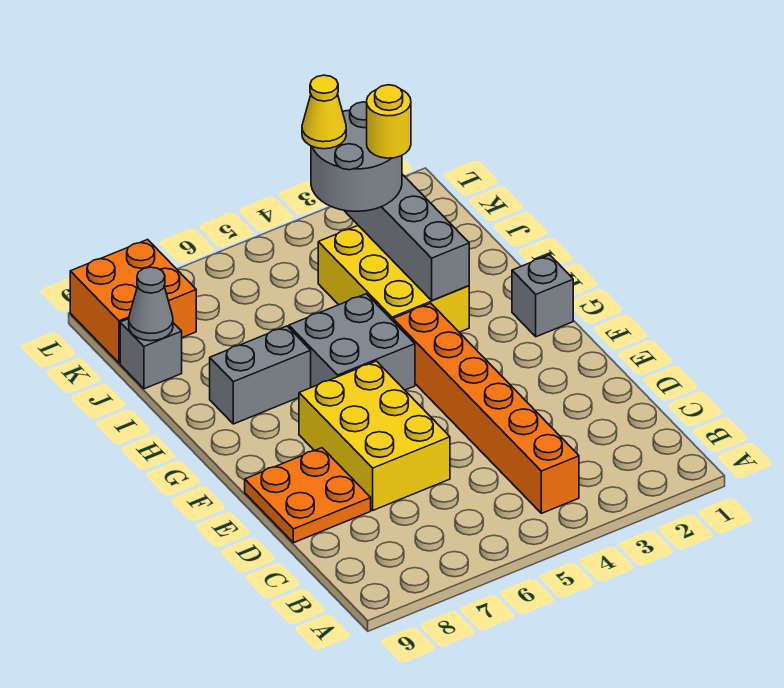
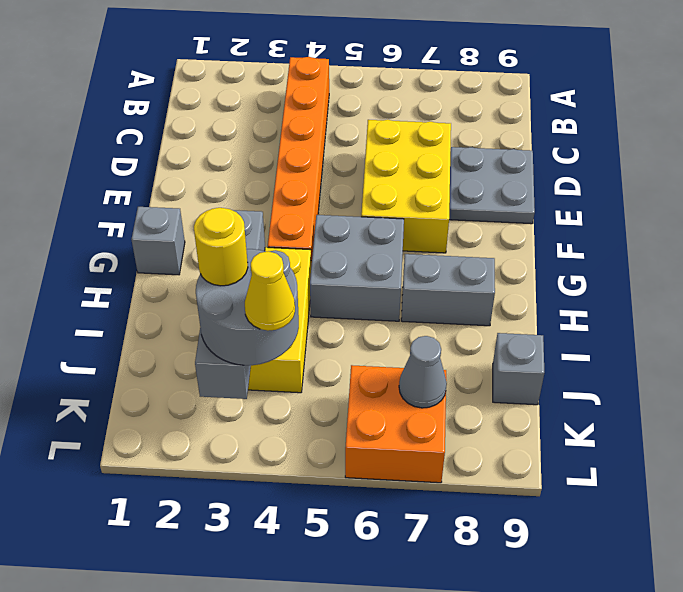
orange plate D8:E9 level 1 -> grey plate D8:E9 level 1
grey cone J9 level 2 -> grey cone K7 level 2
orange brick K8:L9 level 1 -> orange brick K6:L7 level 1

